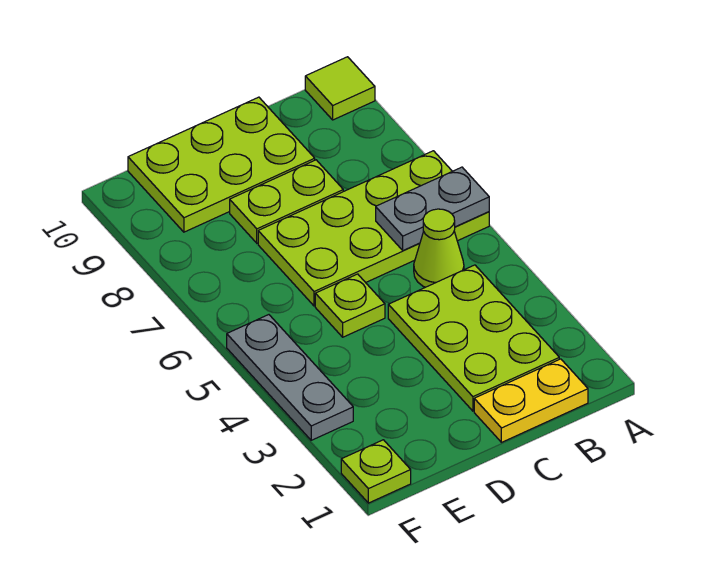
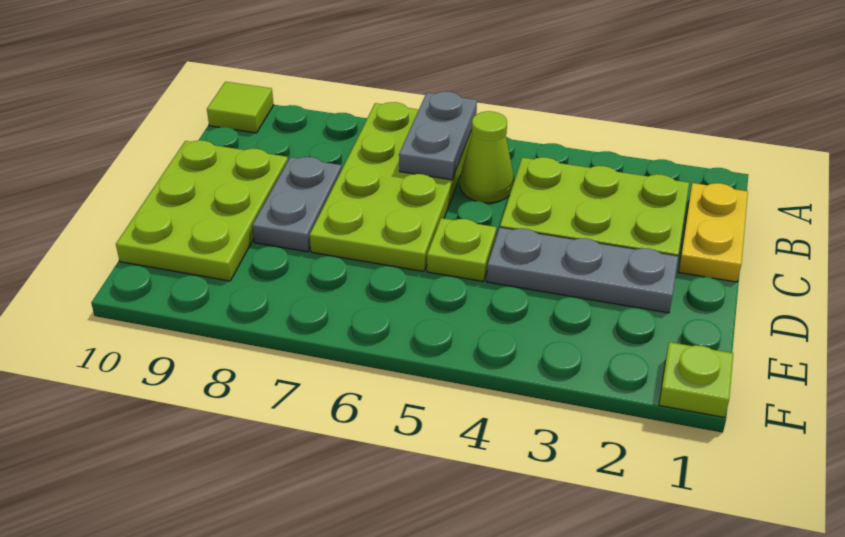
lime plate C8:D8 level 1 -> grey plate C8:D8 level 1
grey plate F3:F5 level 1 -> grey plate D2:D4 level 1

